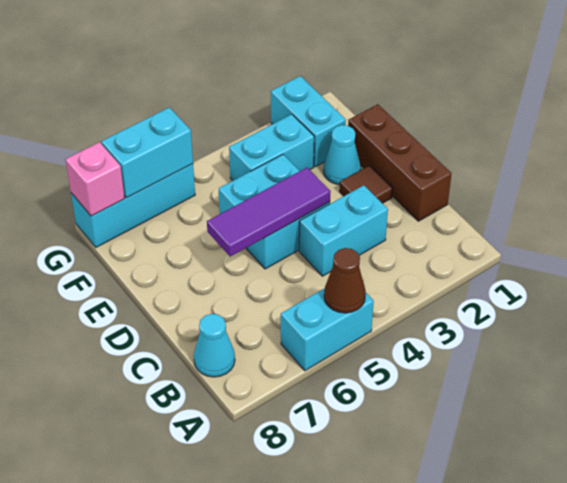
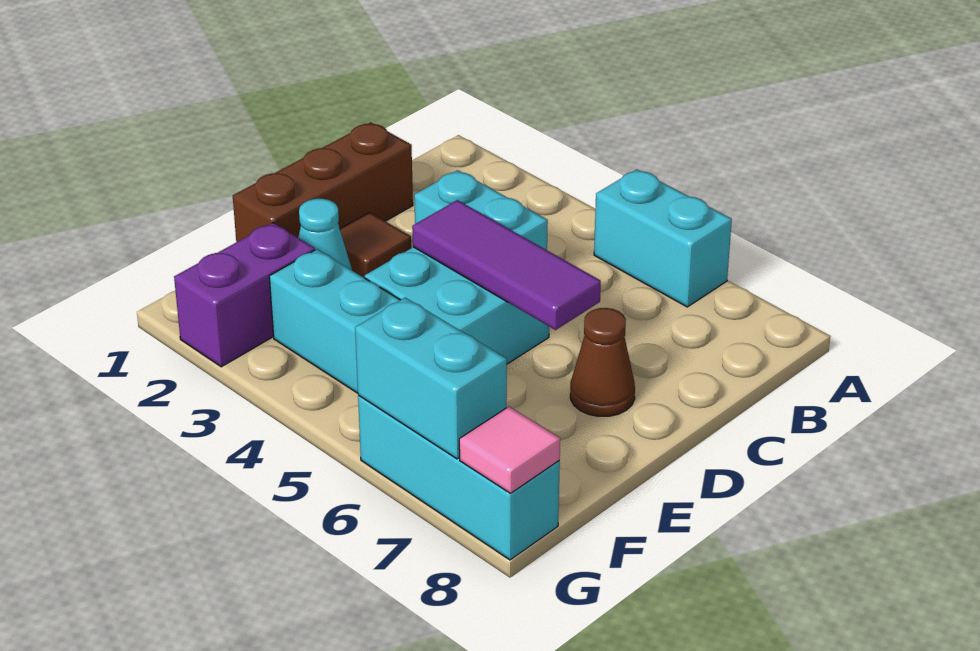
brown cone A5 level 2 -> brown cone D7 level 1
cyan cone B8 level 1 -> none
cyan brick F2:G2 level 1 -> purple brick F2:G2 level 1
pink brick G8 level 2 -> pink tile G8 level 2

